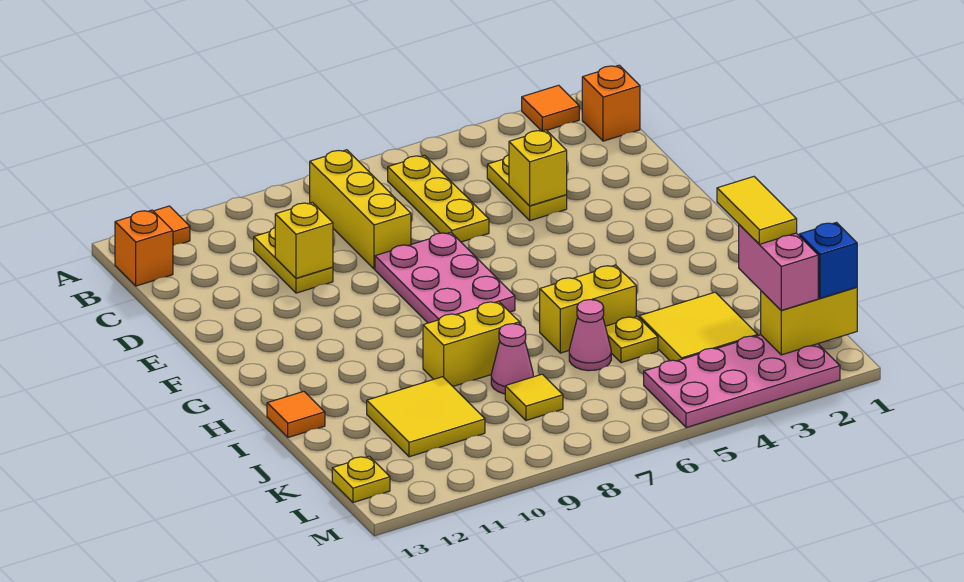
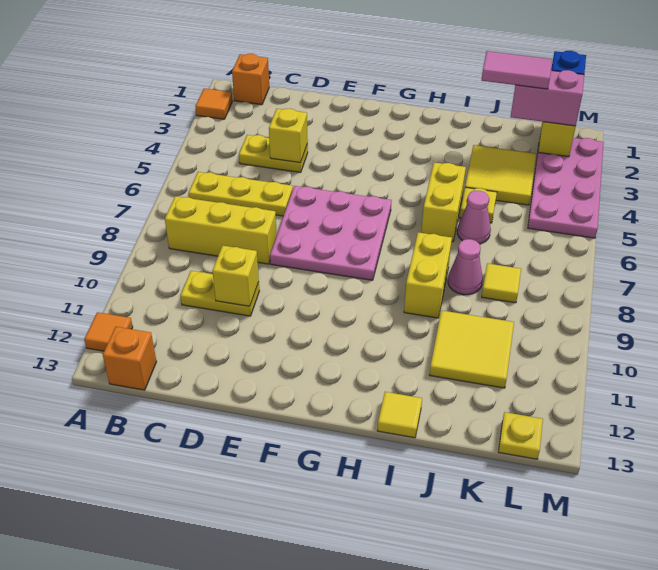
pink plate E7:G8 level 1 -> pink plate E6:G8 level 1
orange tile I13 level 1 -> yellow tile I13 level 1
yellow tile J2:K2 level 4 -> pink tile J2:K2 level 4

